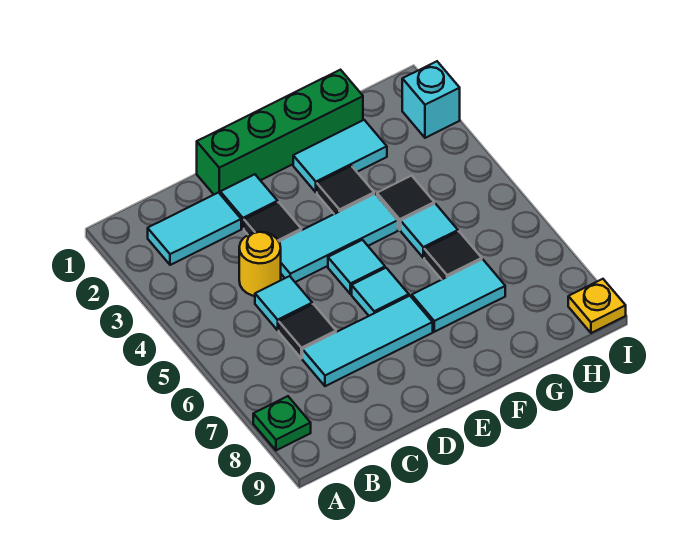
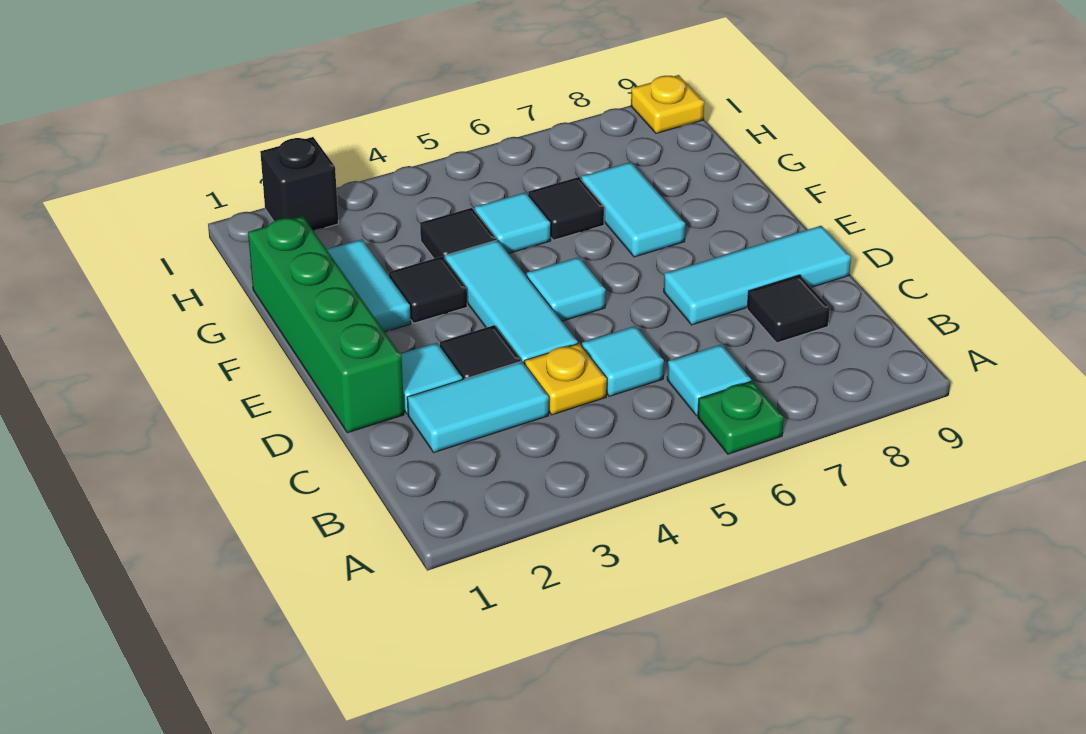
green plate A8 level 1 -> green plate A6 level 1
cyan tile B2:C2 level 1 -> cyan tile C2:C3 level 1
yellow round brick C4 level 1 -> yellow plate C4 level 1
black tile C6 level 1 -> black tile C8 level 1
cyan tile C7:E7 level 1 -> cyan tile D7:D9 level 1
cyan tile E6 level 1 -> cyan tile B6 level 1
cyan brick I2 level 1 -> black brick I2 level 1

